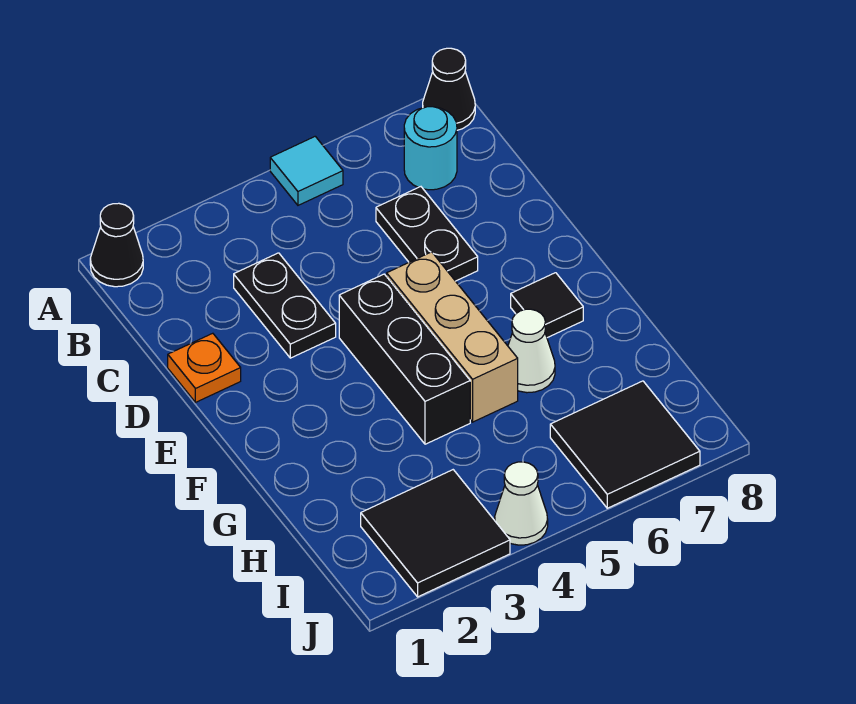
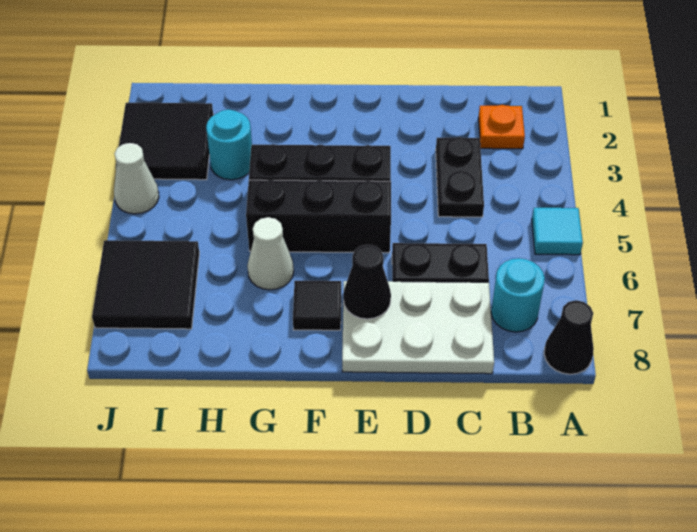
black cone A1 level 1 -> black cone E7 level 2
black plate C3:D3 level 1 -> black plate C3:C4 level 1
none -> white plate C7:E8 level 1
orange plate D1 level 1 -> orange plate B2 level 1
tan brick E5:G5 level 1 -> black brick E5:G5 level 1
none -> cyan round brick H3 level 1

